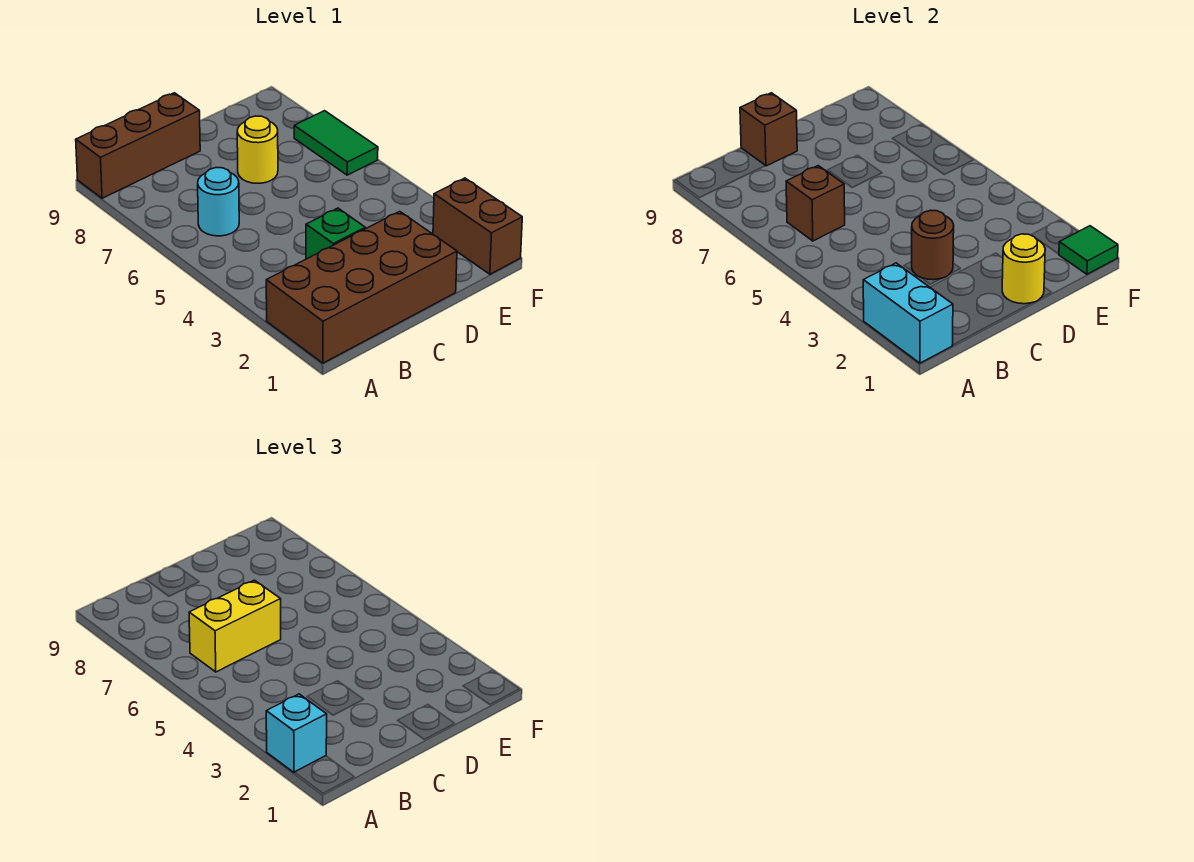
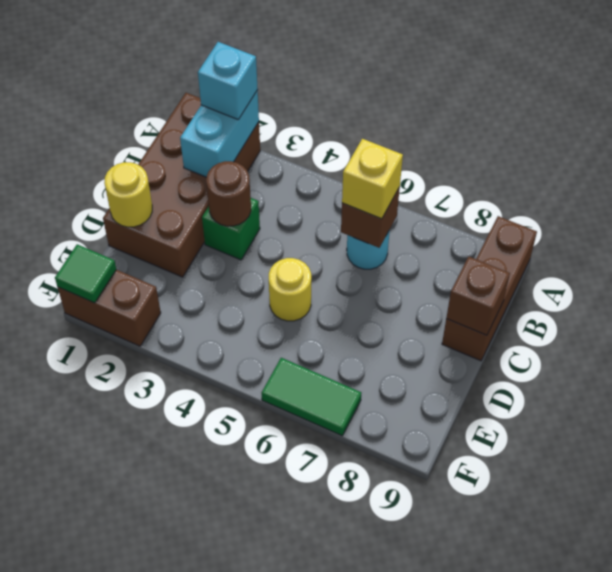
cyan brick A1:A2 level 2 -> cyan brick A2:B2 level 2
yellow brick B6:C6 level 3 -> yellow brick B6 level 3
yellow round brick D7 level 1 -> yellow round brick D5 level 1

